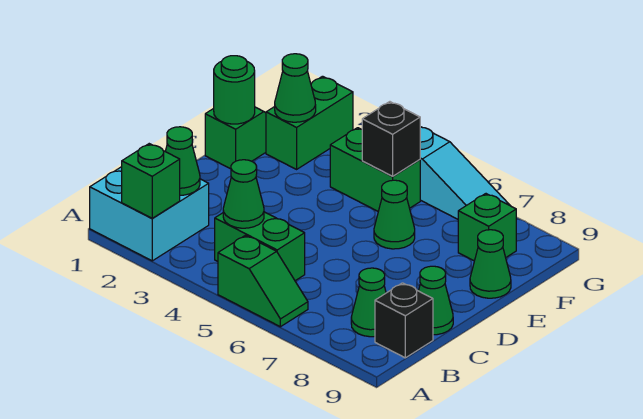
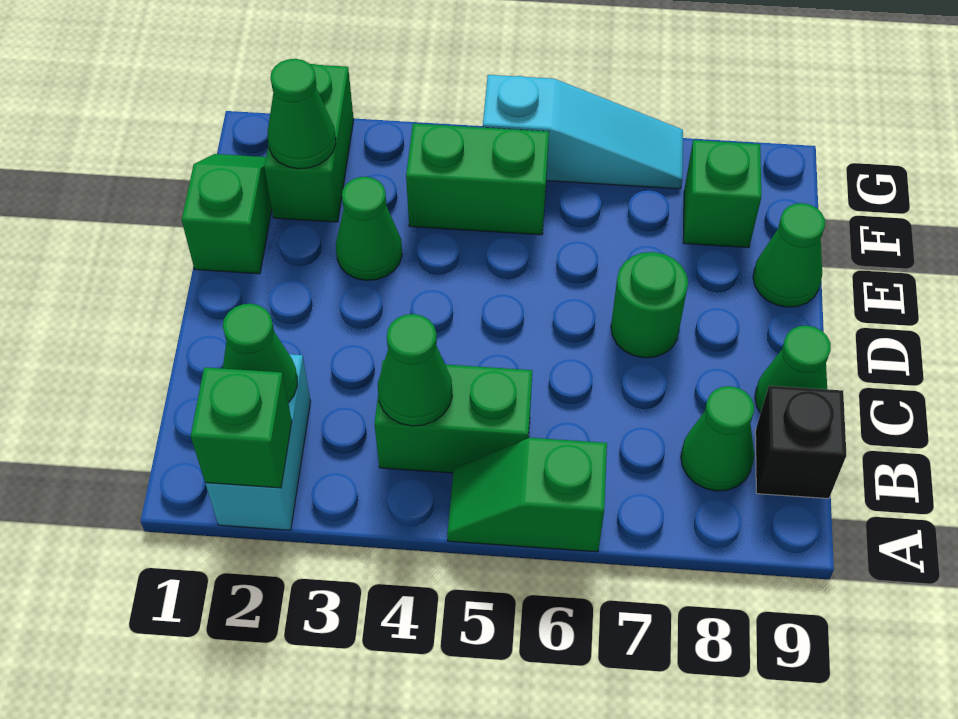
cyan brick A1:B2 level 1 -> cyan brick A2:B2 level 1
green slope A5:A6 level 1 top 5 -> green slope A5:A6 level 1 top 6
green round brick E1 level 2 -> green round brick D7 level 1
green cone E6 level 1 -> green cone E3 level 1
black brick F5 level 2 -> none

